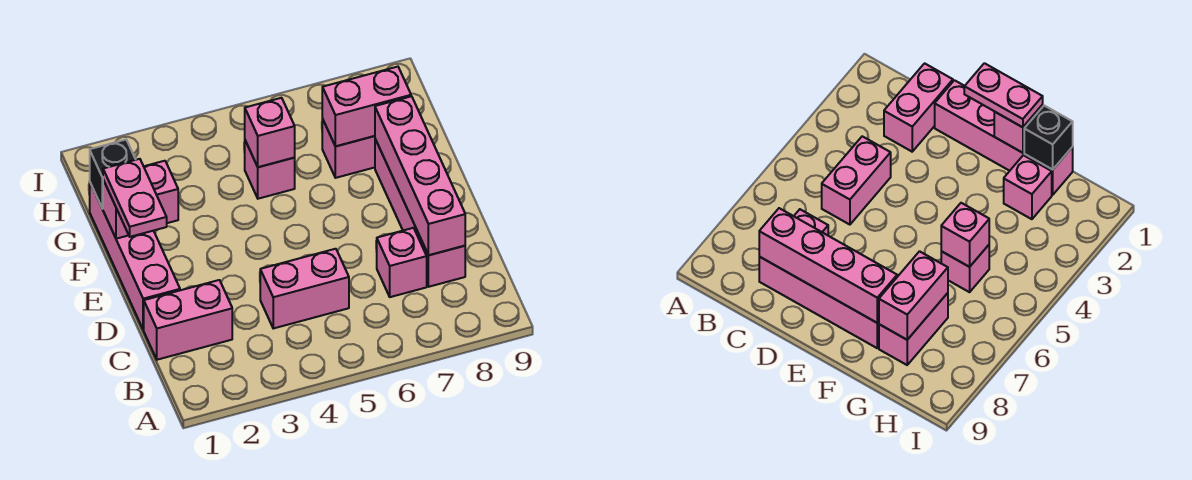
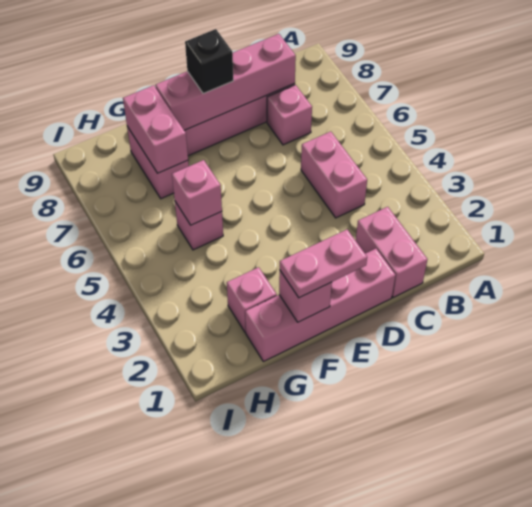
black brick G1 level 2 -> black brick E8 level 3

